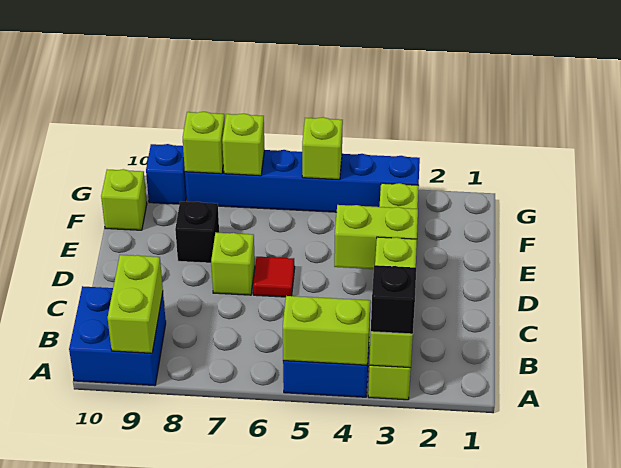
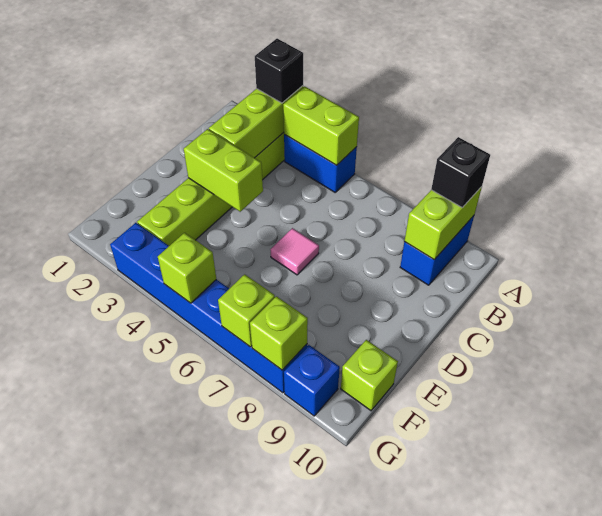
blue brick A9:B10 level 1 -> blue brick A9:B9 level 1
red tile D6 level 1 -> pink tile D6 level 1
lime brick D7 level 1 -> none
black brick E8 level 1 -> black brick A9 level 3

